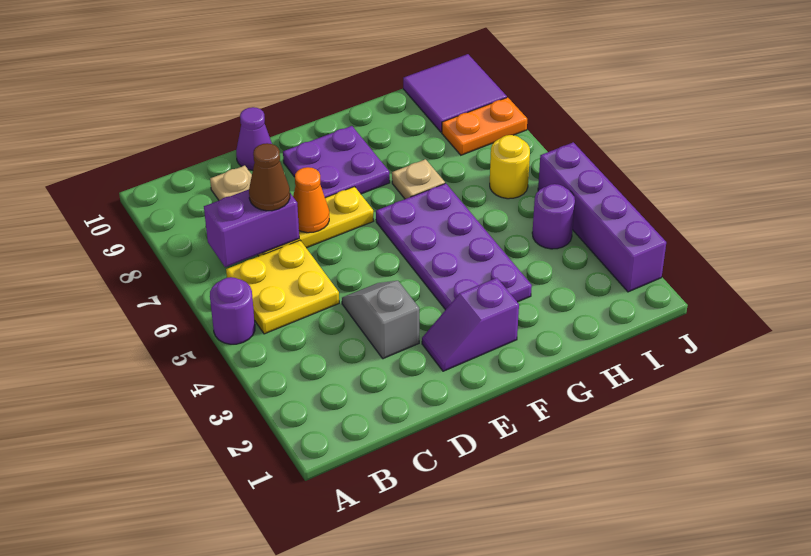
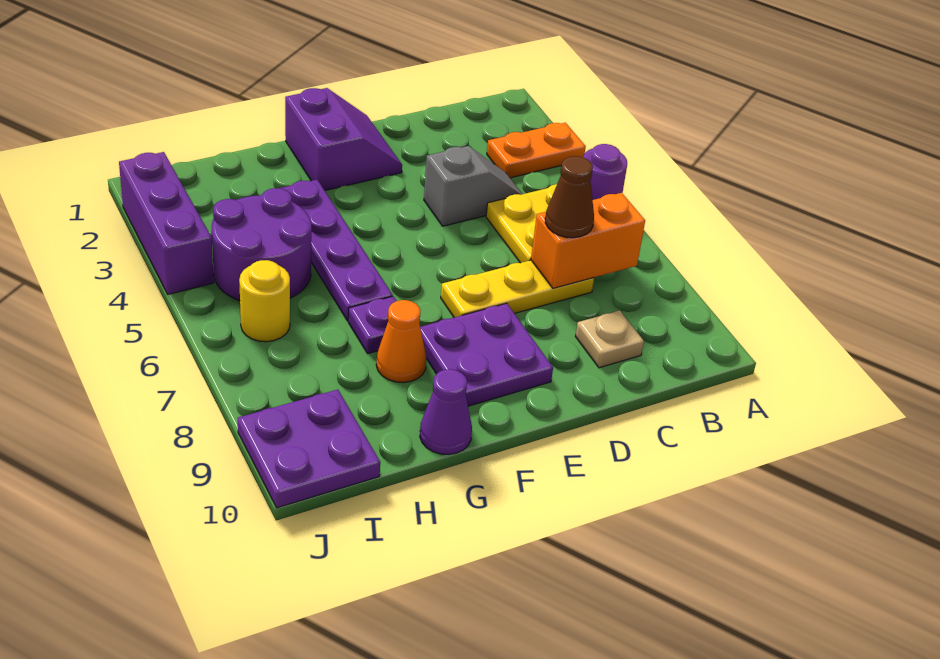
purple brick B7:C7 level 2 -> orange brick B7:C7 level 2
grey slope D3:D4 level 1 top 3 -> grey slope C4:D4 level 1 top D
orange cone D7 level 2 -> orange cone G8 level 1
purple cone D10 level 1 -> purple cone G10 level 1
purple slope E2:F2 level 1 top F -> purple slope E1:F2 level 1 top F
purple plate F3:G6 level 1 -> purple plate G3:G6 level 1
tan plate G7 level 1 -> purple plate G7 level 1
purple round brick I4 level 1 -> purple round brick H4:I5 level 1
orange plate I8:J8 level 1 -> orange plate A3:B3 level 1
purple tile I9:J10 level 1 -> purple plate I9:J10 level 1
purple brick J2:J5 level 1 -> purple brick J2:J4 level 1

